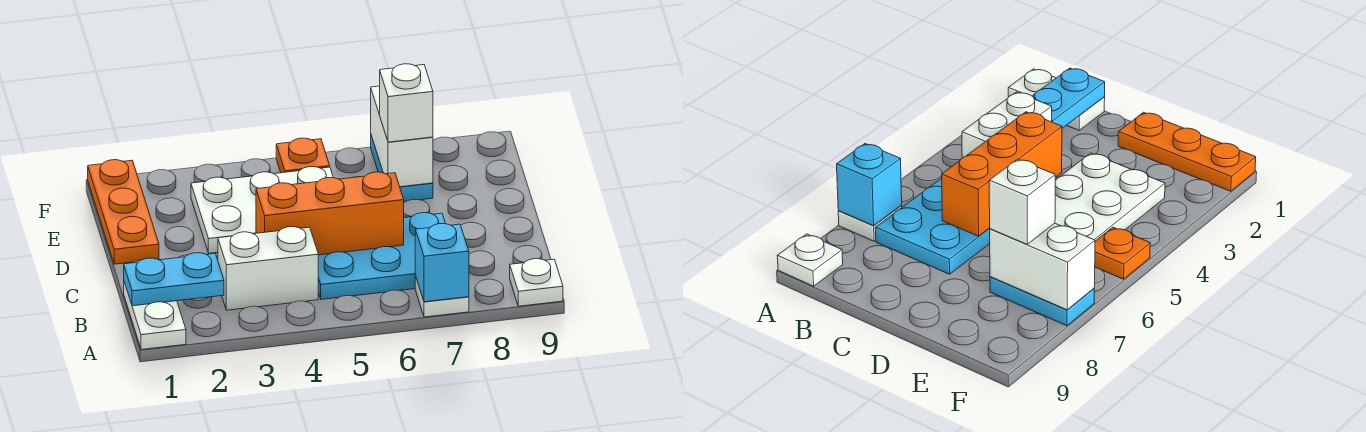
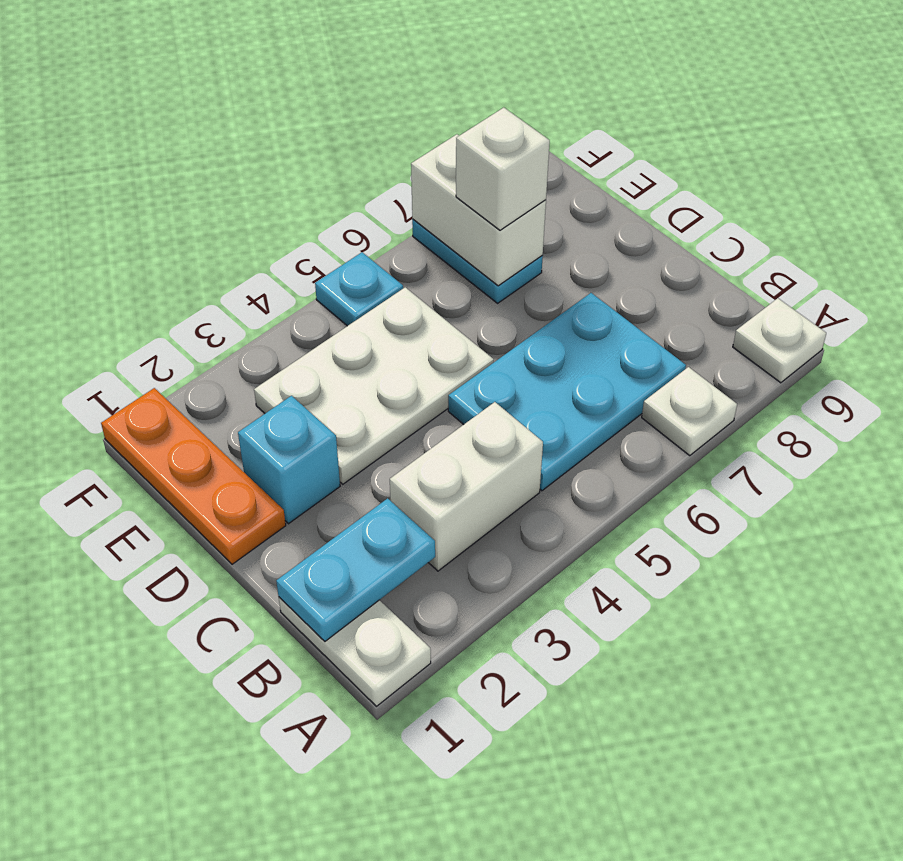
cyan brick A7 level 2 -> cyan brick D2 level 1
orange brick C4:C6 level 2 -> none
orange plate F5 level 1 -> cyan plate F5 level 1

